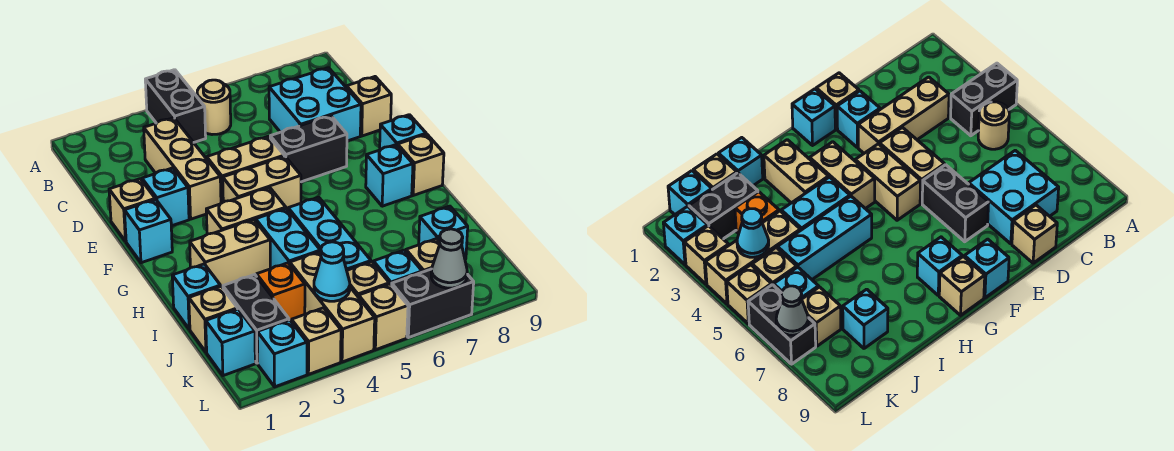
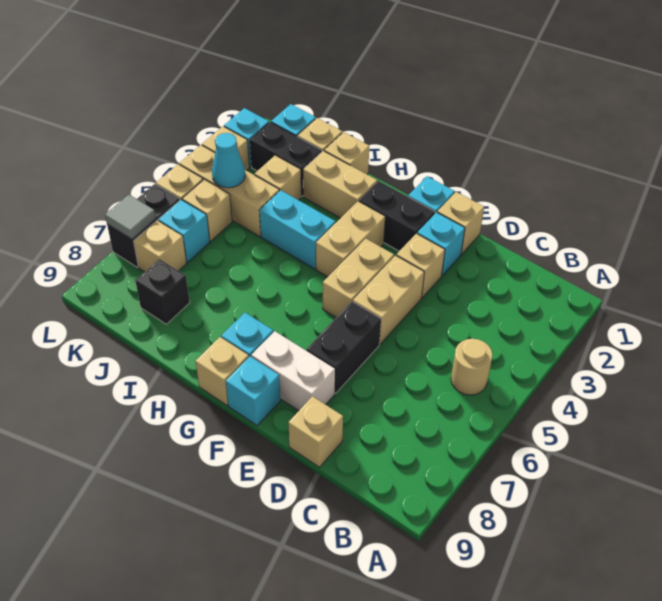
black brick A4:B4 level 1 -> black brick F2:G2 level 1
tan brick C3:E3 level 1 -> tan brick E3 level 1
cyan brick C7:D8 level 1 -> none
none -> white brick E8:F8 level 1
tan brick H2:H3 level 1 -> tan brick H2:I2 level 1
cyan brick H5:J5 level 1 -> none
cyan brick I1 level 1 -> tan brick I1 level 1
orange brick J3 level 1 -> tan brick J3 level 1
cyan brick J8 level 1 -> black brick J8 level 1
grey cone L7 level 2 -> grey tile L7 level 2

